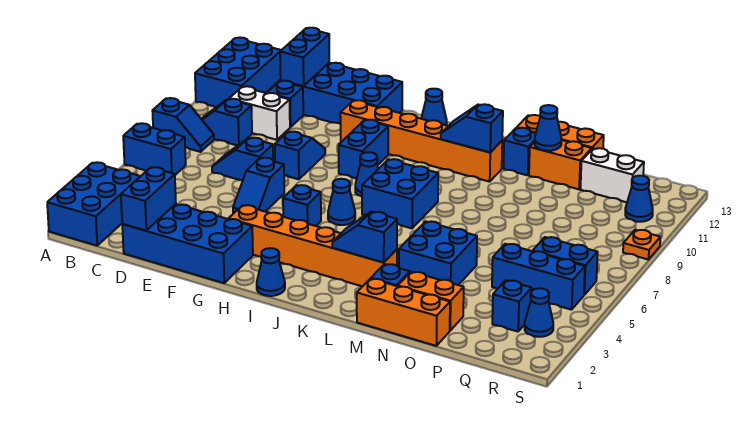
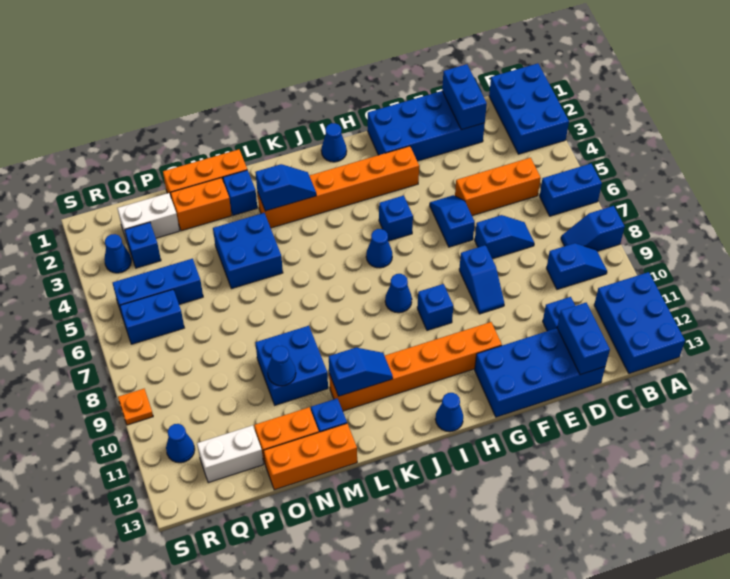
none -> orange brick C5:E5 level 1
white brick C10:D10 level 1 -> white brick P2:Q2 level 1
blue brick H9:H10 level 1 -> blue brick H9 level 1
blue brick J7:K8 level 1 -> blue brick M9:N10 level 1
blue cone N12 level 2 -> blue cone N10 level 2

